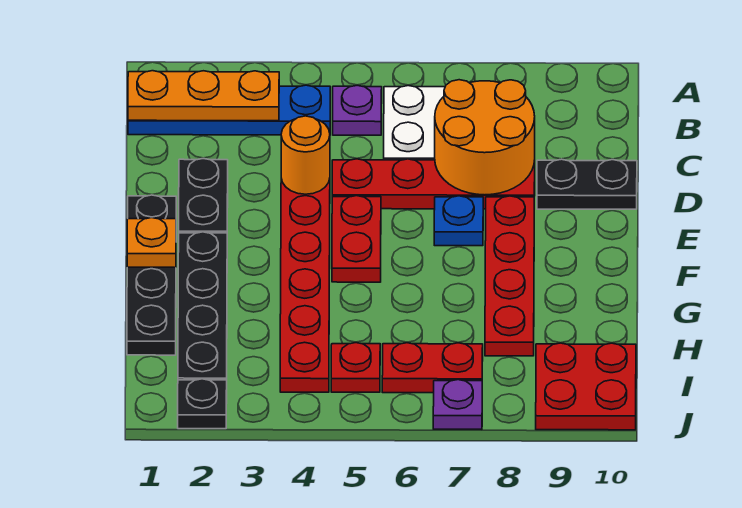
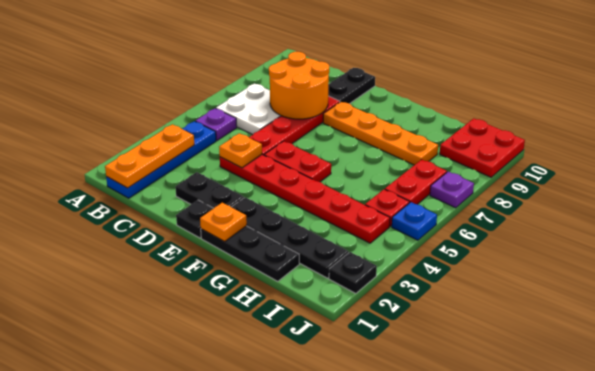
orange round brick D4 level 2 -> orange plate D4 level 2
blue plate E7 level 1 -> blue plate J5 level 1
red plate E8:H8 level 1 -> orange plate E8:H8 level 1

